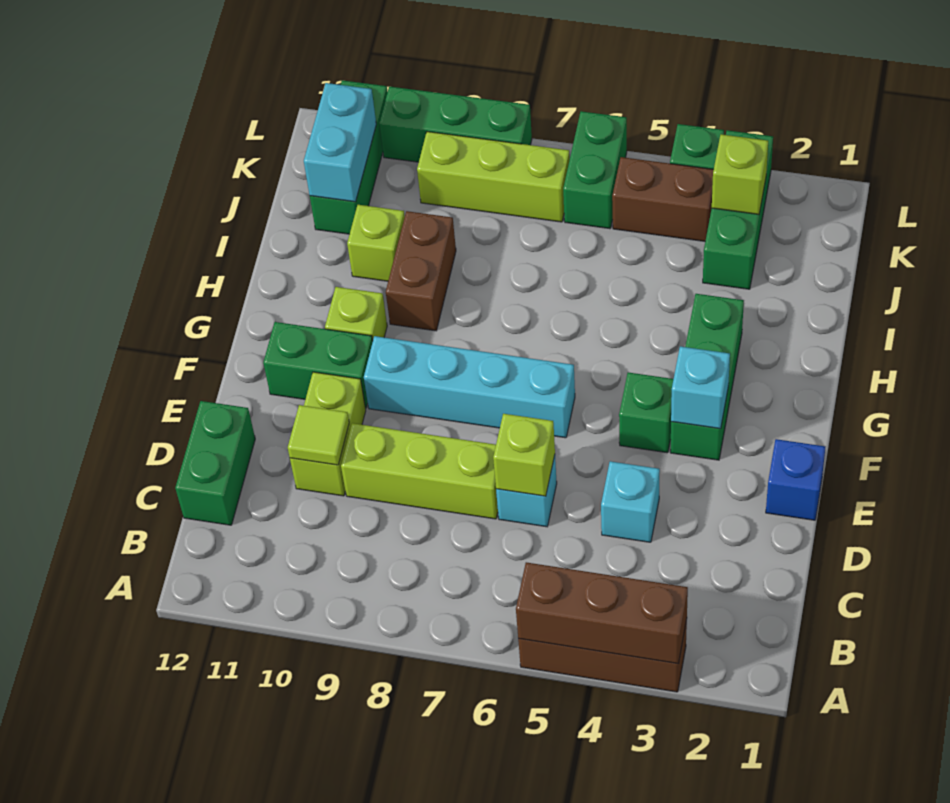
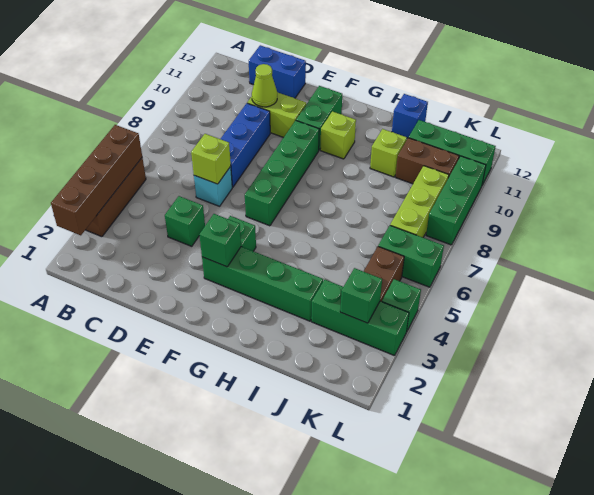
brown brick A3:A5 level 2 -> brown brick A2:A5 level 2
green brick C12:D12 level 1 -> blue brick C12:D12 level 1
cyan brick D4 level 1 -> green brick D4 level 1
lime brick D7:D9 level 1 -> blue brick D7:D9 level 1
lime tile D10 level 2 -> lime cone D10 level 2
blue brick E1 level 1 -> blue brick I12 level 1
green brick F3:H3 level 1 -> green brick F3:I3 level 1
cyan brick F3 level 2 -> green brick F3 level 2
cyan brick F6:F9 level 1 -> green brick F6:F9 level 1
brown brick H9:I9 level 1 -> brown brick J10:K10 level 1
cyan brick J11:K11 level 2 -> none
lime brick K3 level 2 -> green brick K3 level 2

